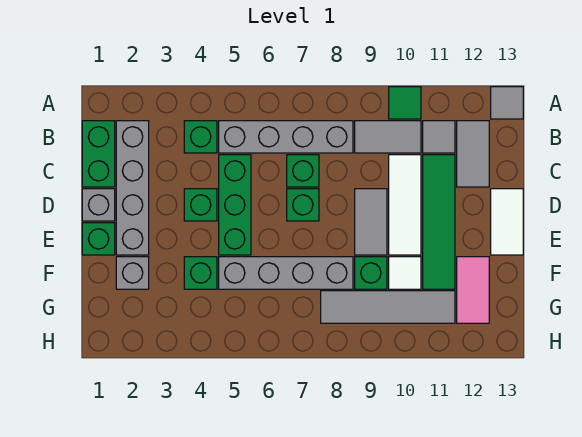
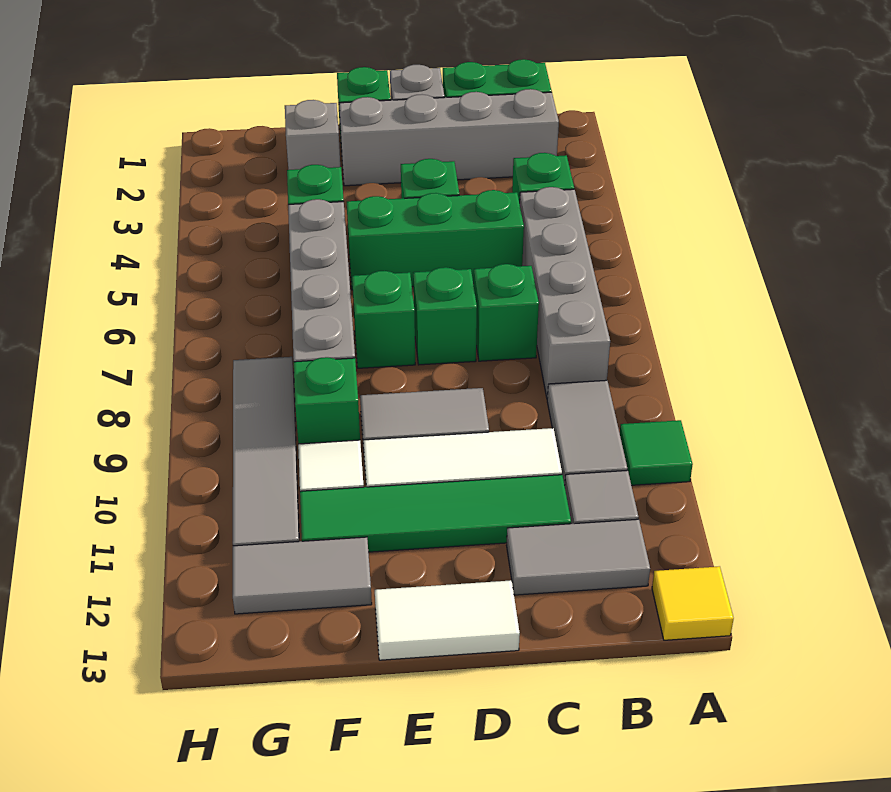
grey tile A13 level 1 -> yellow tile A13 level 1
none -> green brick E7 level 1
pink tile F12:G12 level 1 -> grey tile F12:G12 level 1

